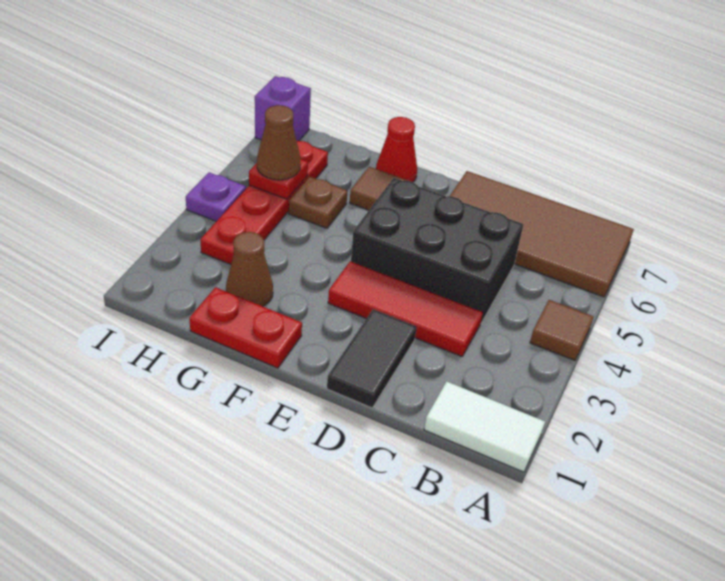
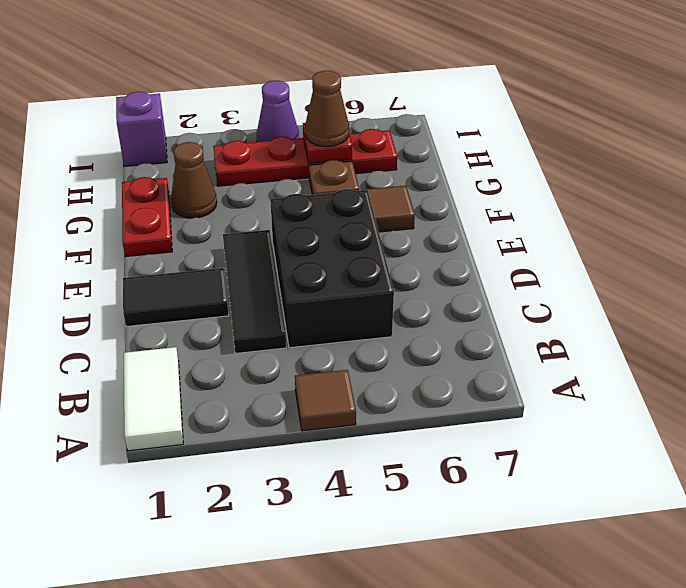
brown tile A6:D7 level 1 -> none
red tile C3:E3 level 1 -> black tile C3:E3 level 1
red cone F7 level 1 -> none
purple plate I4 level 1 -> purple cone I4 level 1
purple brick I7 level 1 -> purple brick I1 level 1

